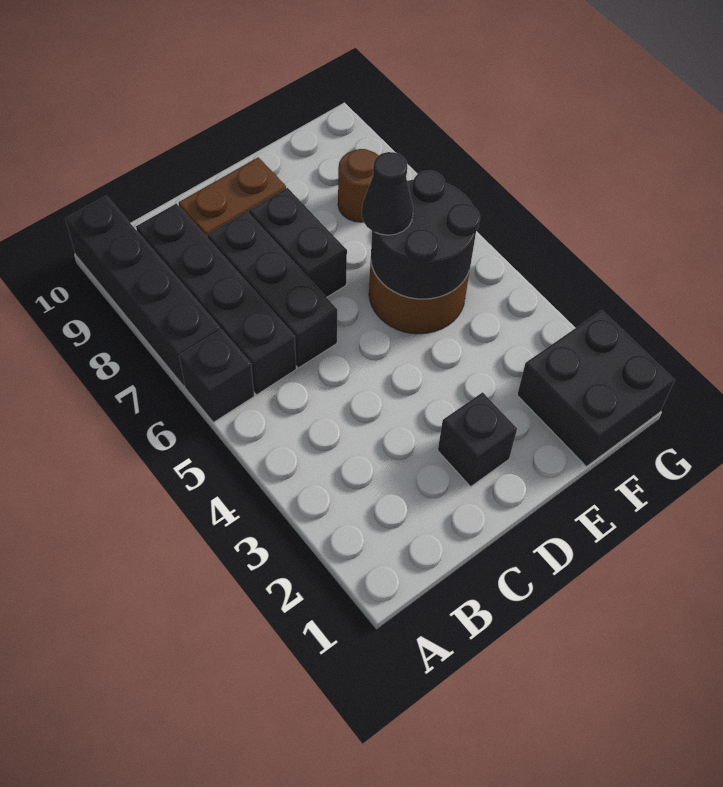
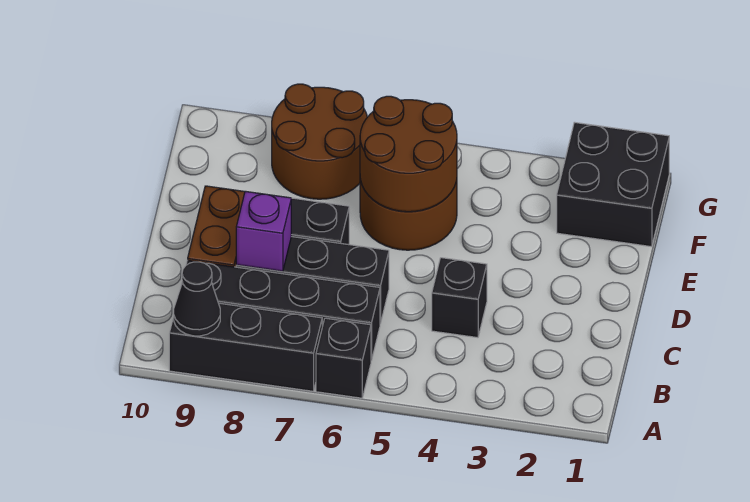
black brick A7:A10 level 1 -> black brick A7:A9 level 1
none -> purple brick C8 level 2
black brick D2 level 1 -> black brick C4 level 1
black round brick E5:F6 level 2 -> brown round brick E5:F6 level 2
black cone E6 level 3 -> black cone A9 level 2
brown round brick F8 level 1 -> brown round brick F7:G8 level 1

